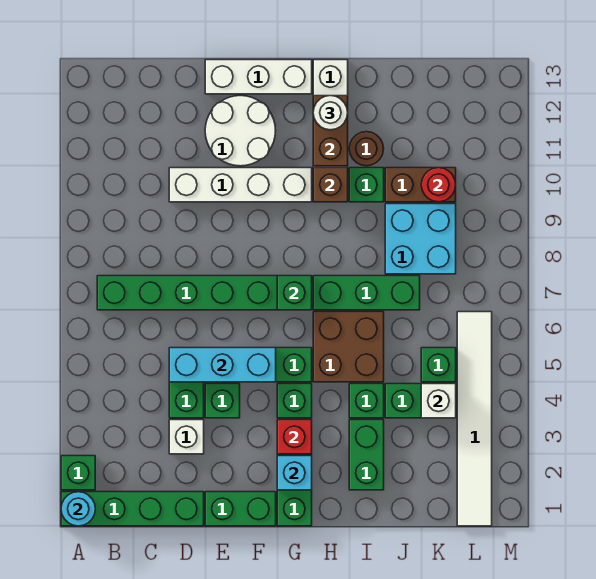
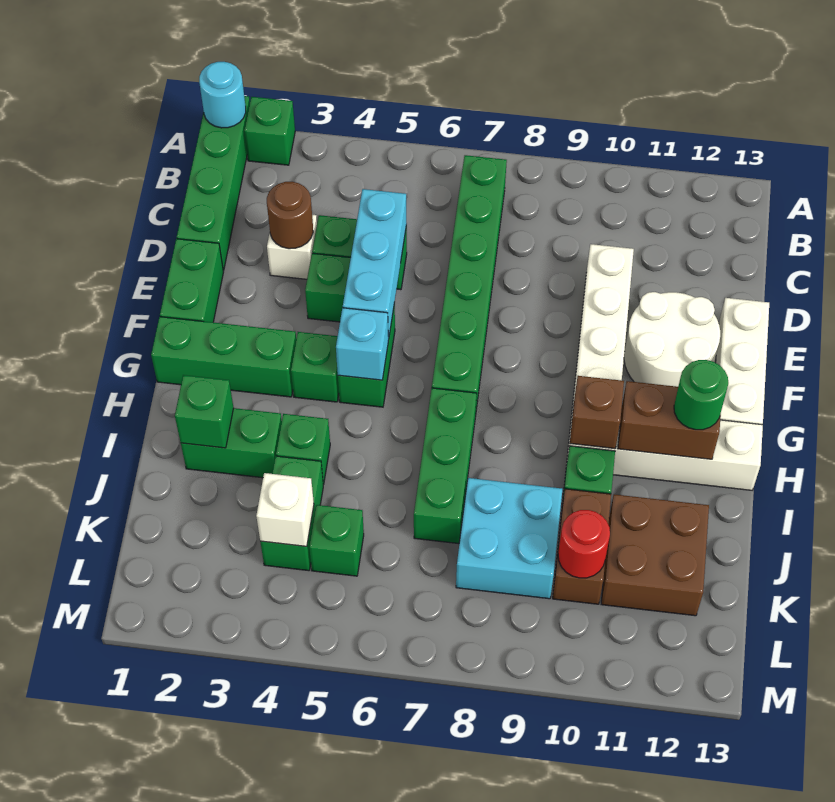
cyan brick G2 level 2 -> cyan brick G5 level 2
red brick G3 level 2 -> none
green brick G7 level 2 -> green brick I2 level 2
brown brick H5:I6 level 1 -> brown brick J11:K12 level 1
white round brick H12 level 3 -> green round brick H12 level 3
brown round brick I11 level 1 -> brown round brick D3 level 2
white tile L1:L6 level 1 -> none

